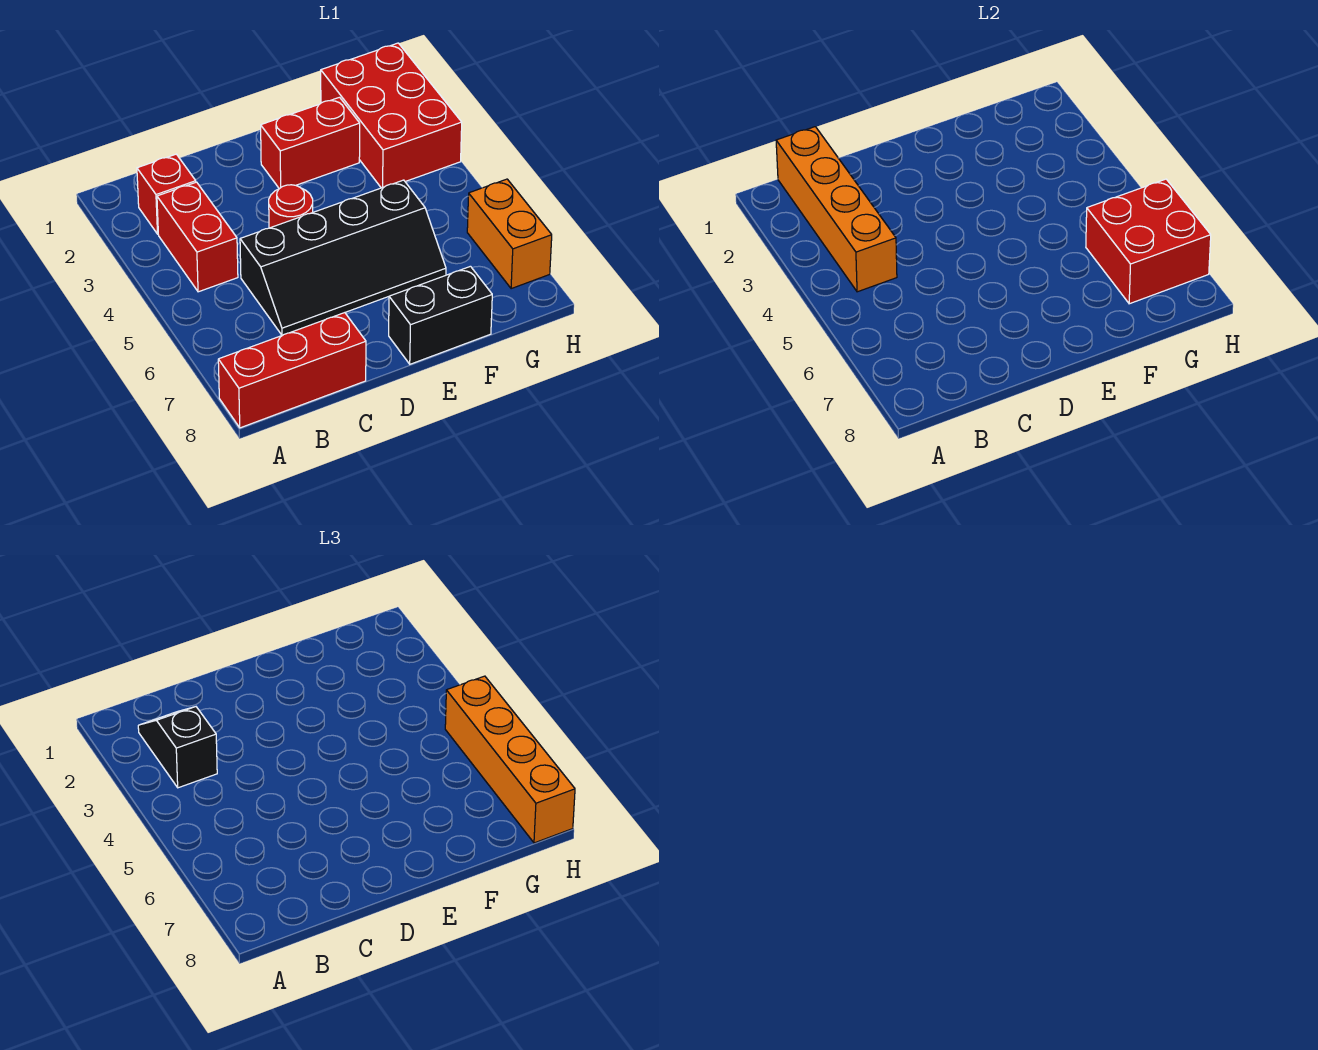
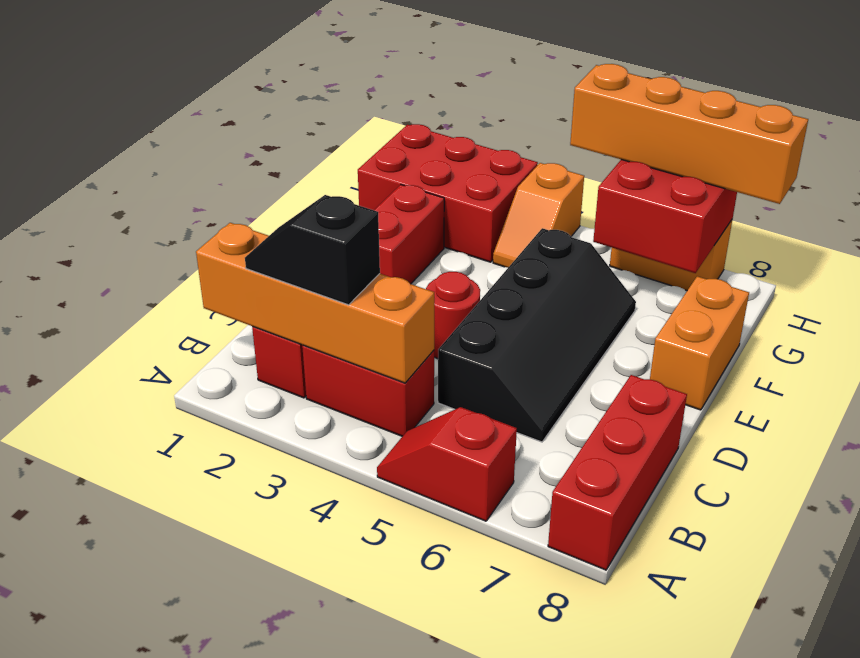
none -> red slope A5:A6 level 1 top 6
black brick E8:F8 level 1 -> orange brick E8:F8 level 1
none -> orange slope G4:H4 level 1 top H

